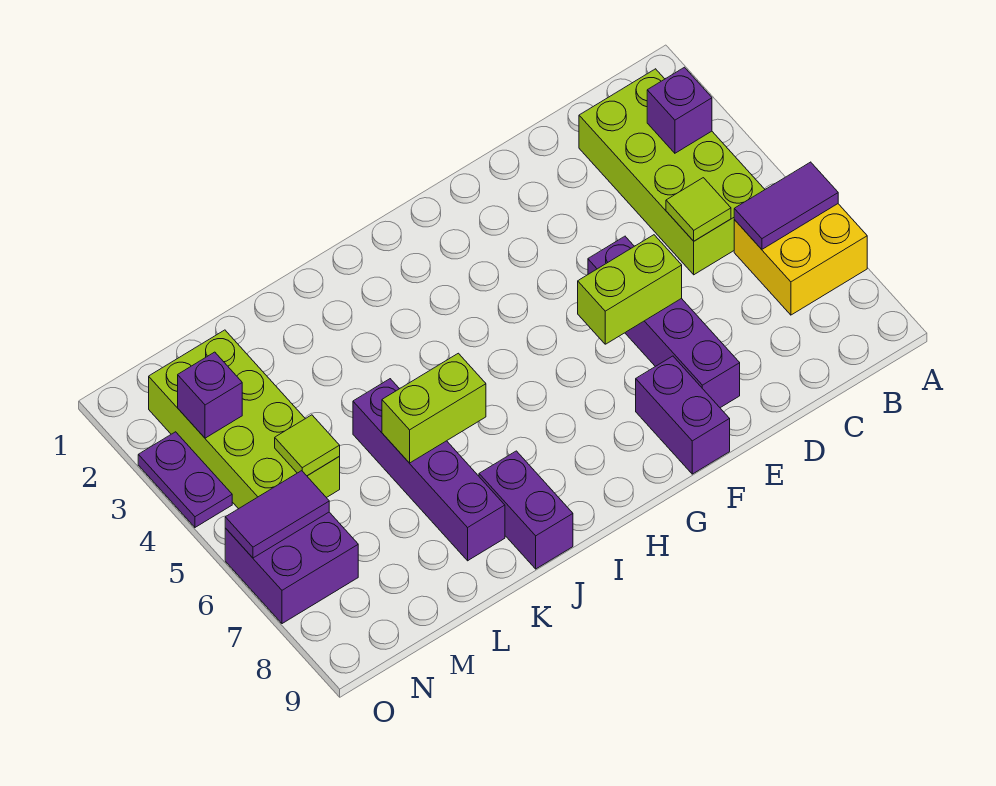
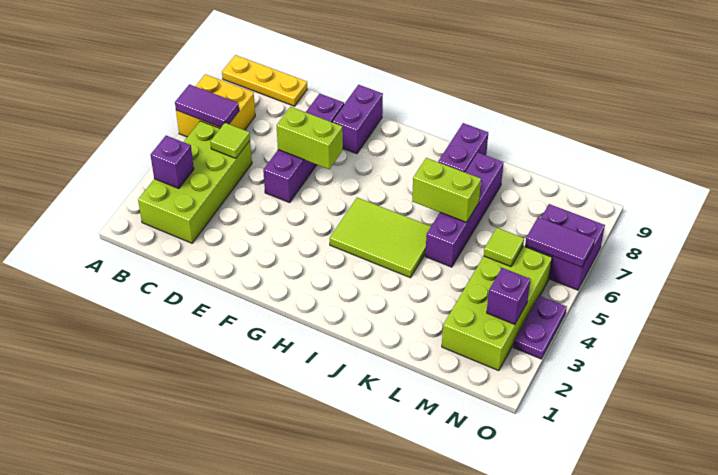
none -> yellow plate A9:C9 level 1
none -> lime tile H4:J5 level 1

